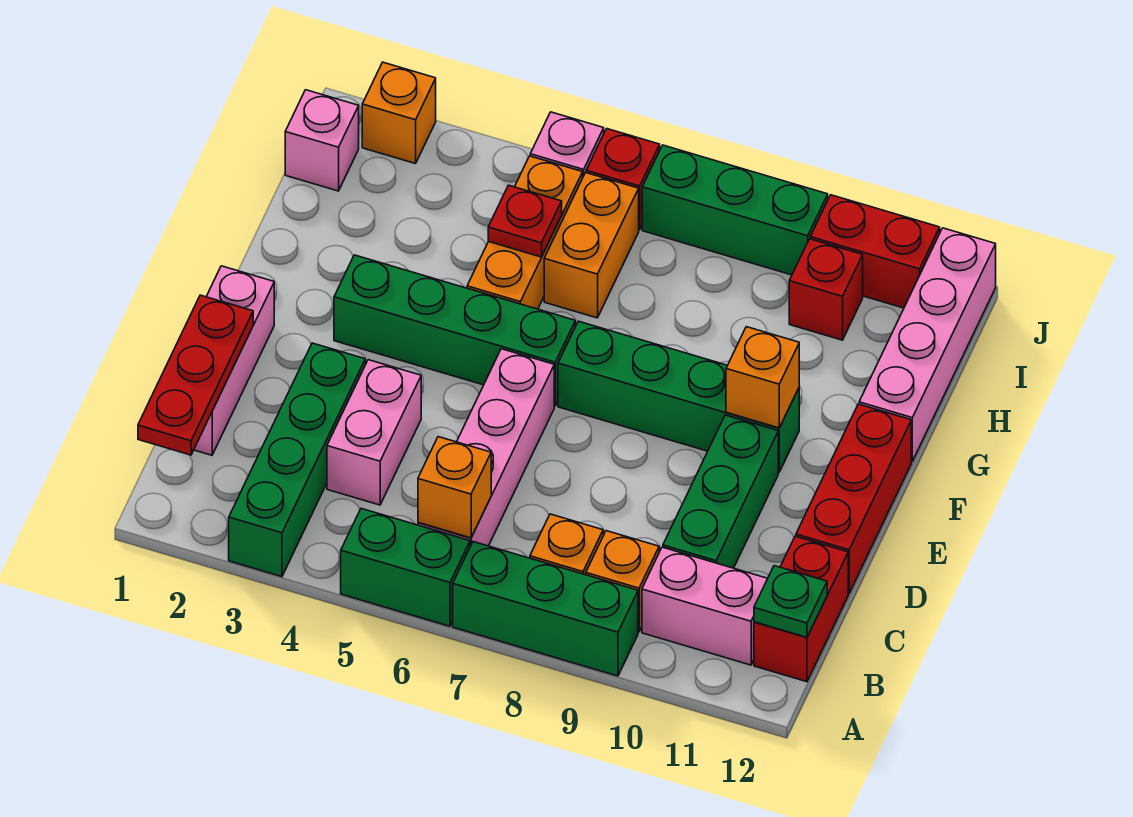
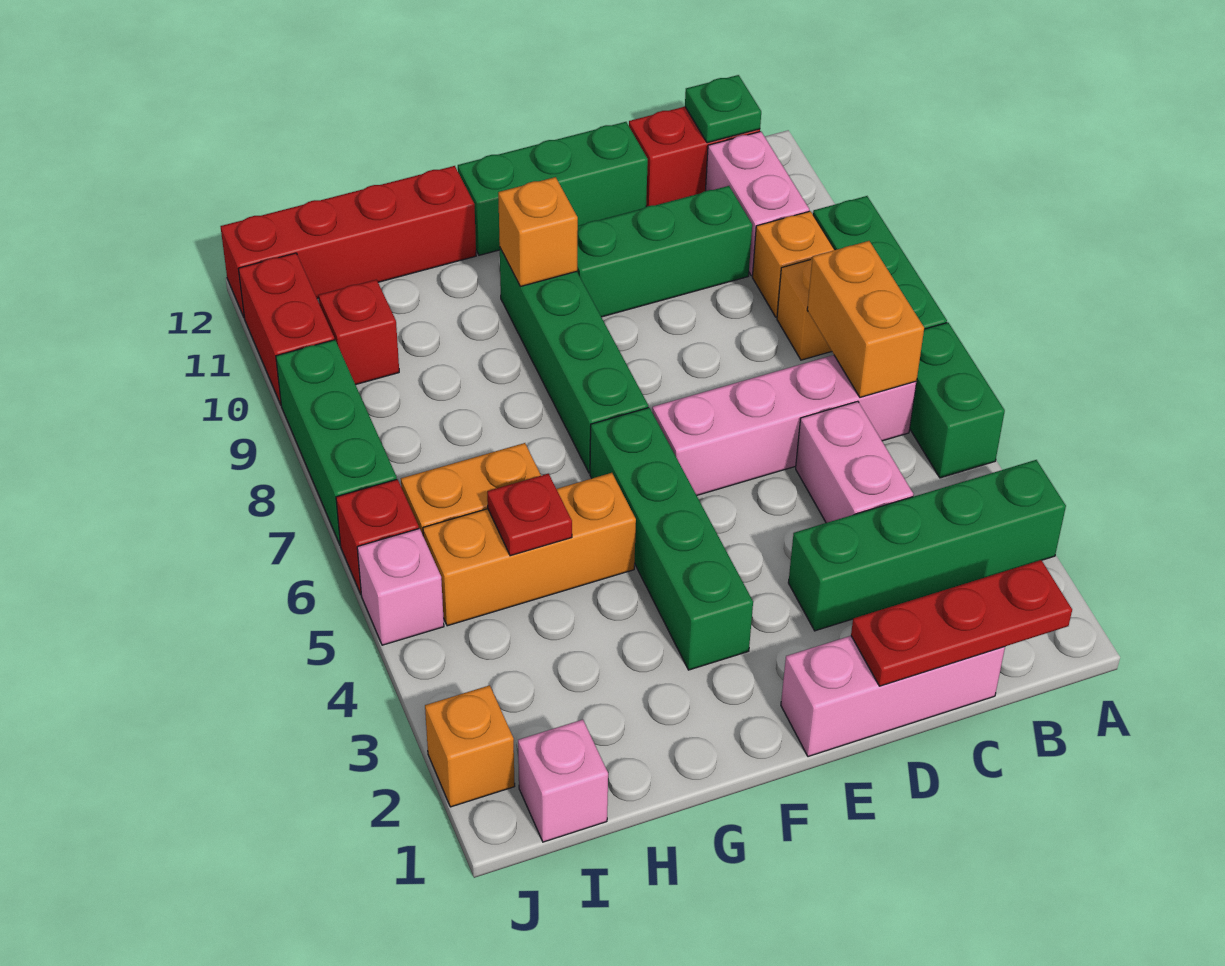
orange brick B6 level 2 -> orange brick B6:B7 level 2
pink brick C4:D4 level 1 -> pink brick C4:C5 level 1
red brick D12:F12 level 1 -> green brick D12:F12 level 1
pink brick G12:J12 level 1 -> red brick G12:J12 level 1

